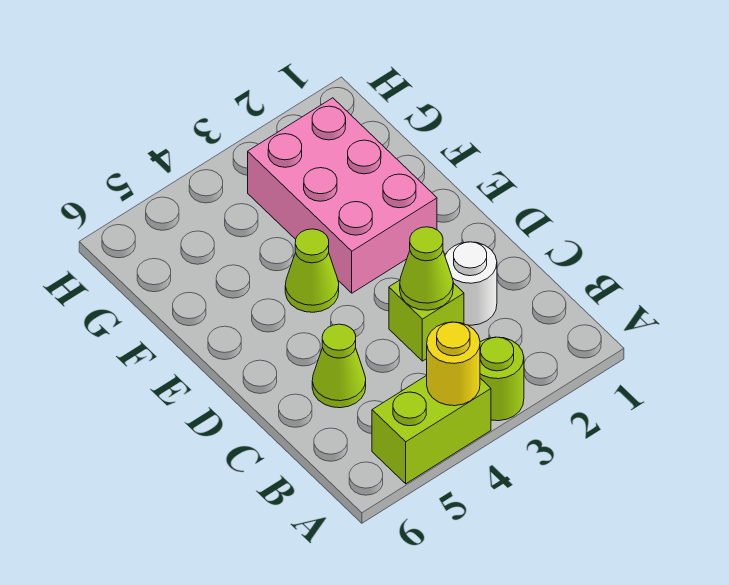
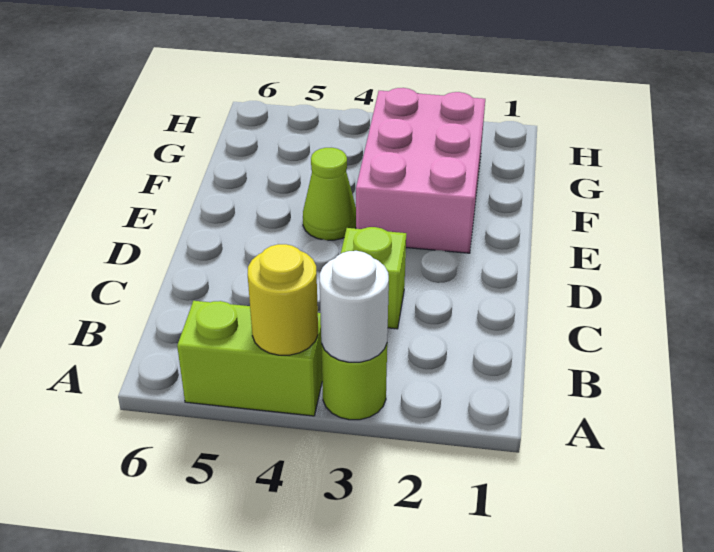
white round brick C2 level 1 -> white round brick A3 level 2
lime cone C3 level 2 -> none
lime cone C5 level 1 -> none

